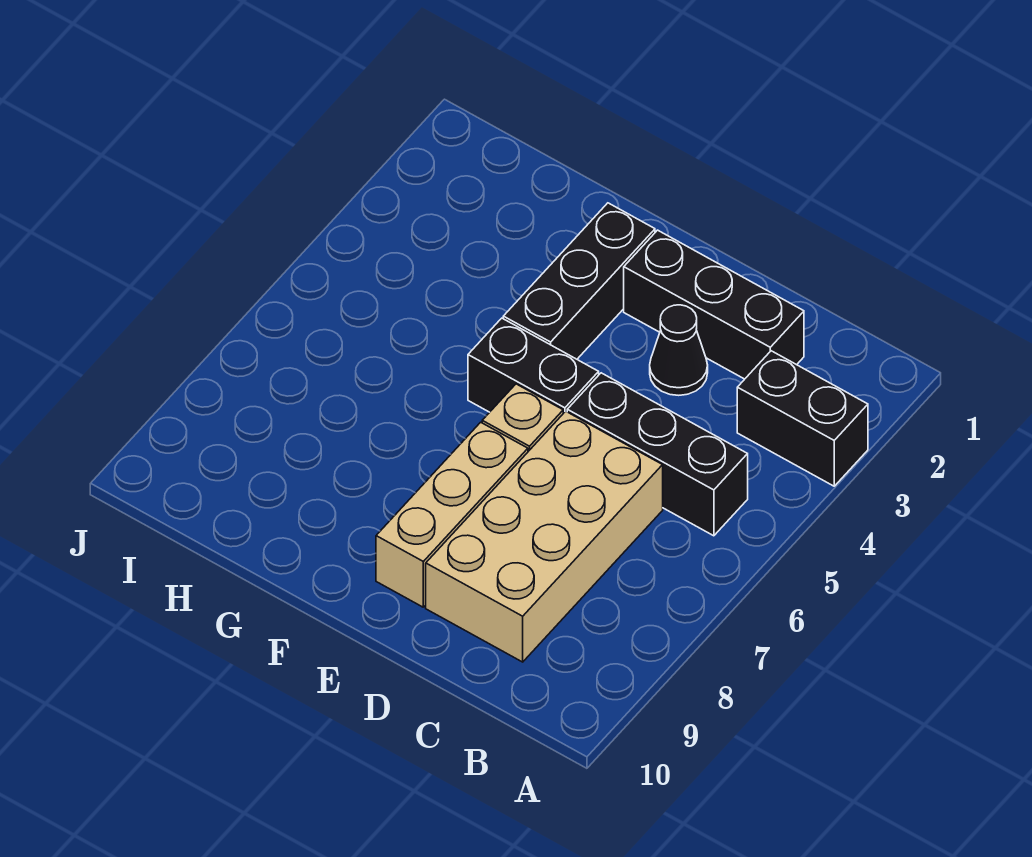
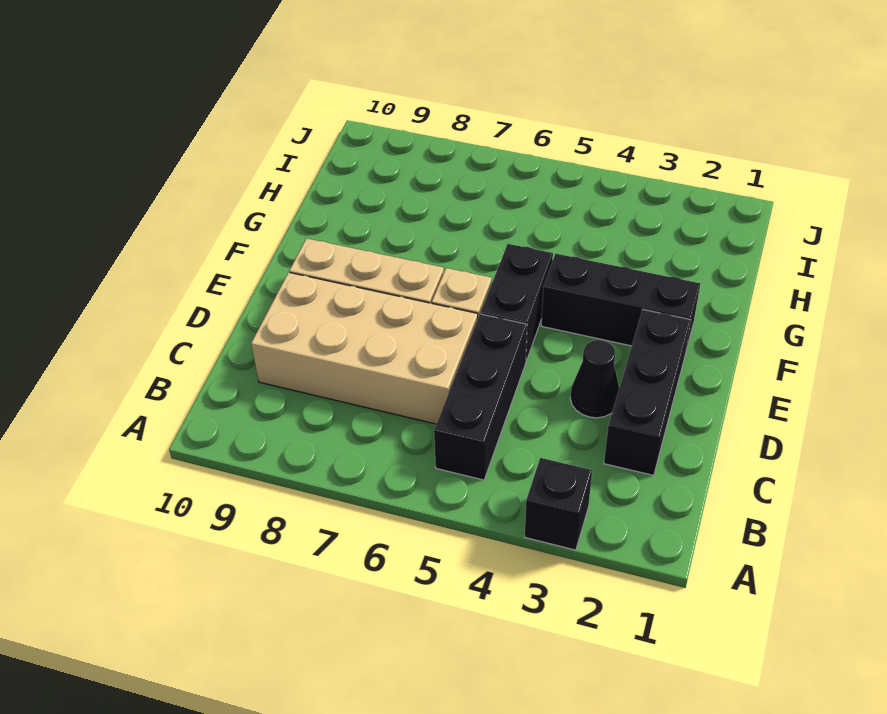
black brick A3:B3 level 1 -> black brick A3 level 1

